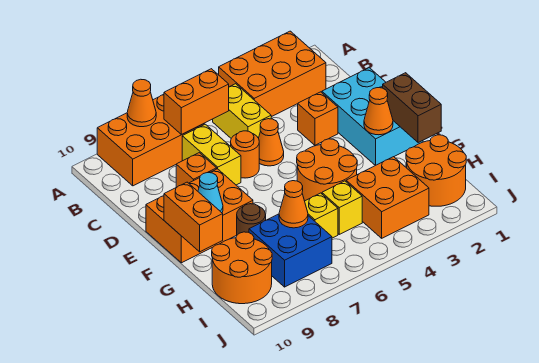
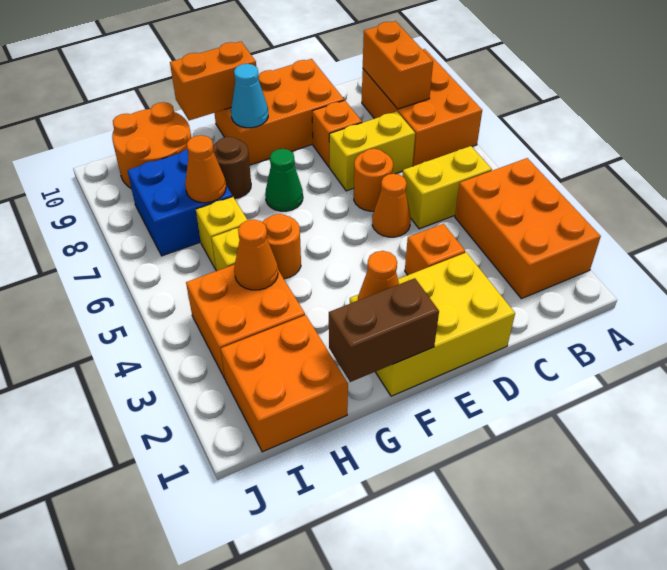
orange cone A8 level 2 -> orange cone H4 level 2
orange brick B6:B7 level 2 -> orange brick B8:B9 level 2
cyan brick D1:F2 level 1 -> yellow brick D1:F2 level 1
orange brick E8:F10 level 1 -> orange brick D9:F10 level 1
orange round brick F4:G5 level 1 -> orange round brick G5 level 1
none -> green cone F7 level 1
orange round brick H1:I2 level 1 -> orange brick H1:I2 level 1

